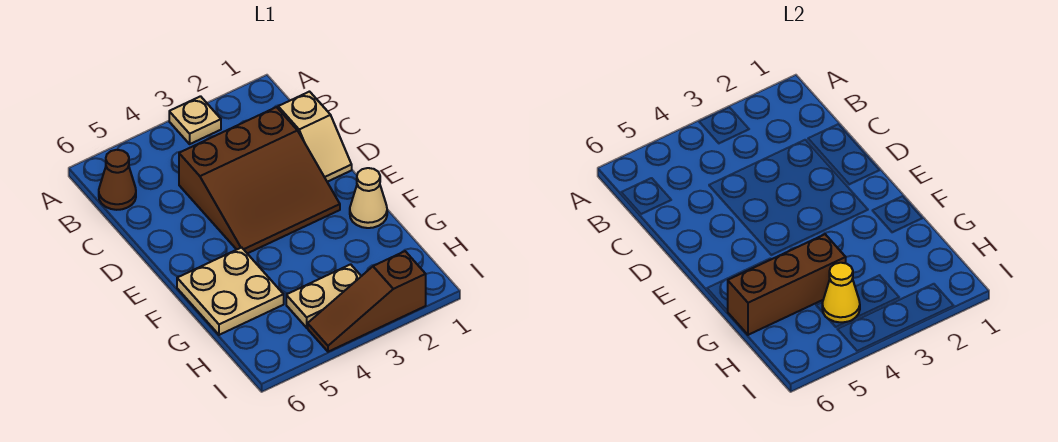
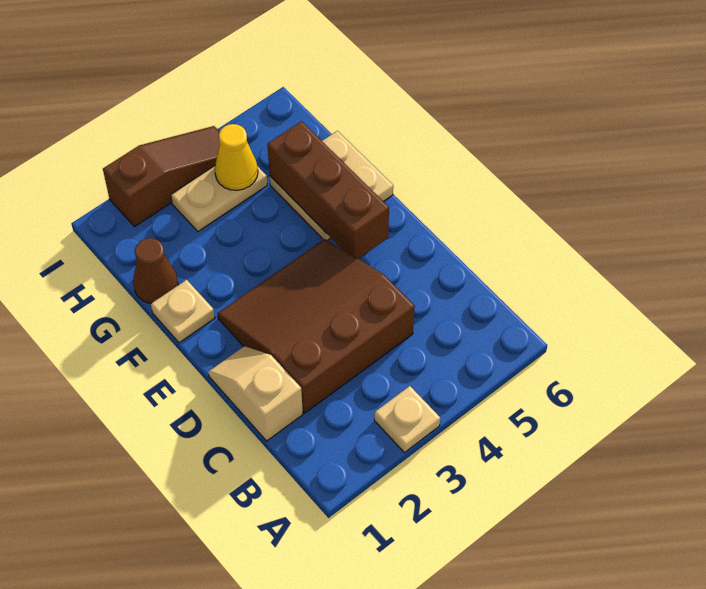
brown cone B6 level 1 -> brown cone G1 level 1
tan cone F1 level 1 -> tan plate F1 level 1
brown brick G4:G6 level 2 -> brown brick E5:G5 level 2

